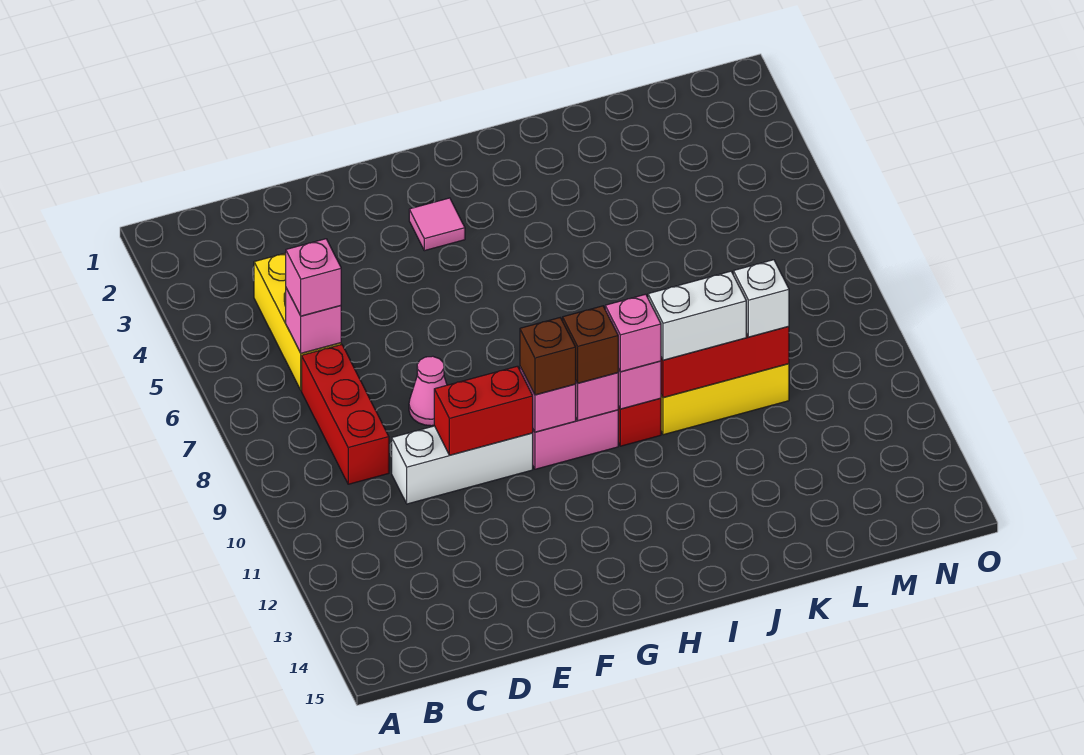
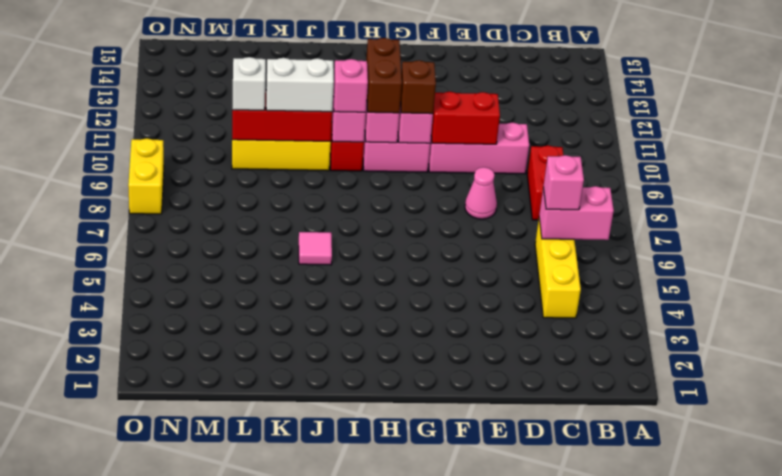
pink brick C6 level 2 -> pink brick B6:C6 level 2
red brick C7:C9 level 1 -> red brick C8:C9 level 1
white brick D10:F10 level 1 -> pink brick D10:F10 level 1
pink tile G3 level 1 -> pink tile J6 level 1
brown brick H10 level 3 -> brown brick H10:H11 level 3
none -> yellow brick O8:O9 level 1

